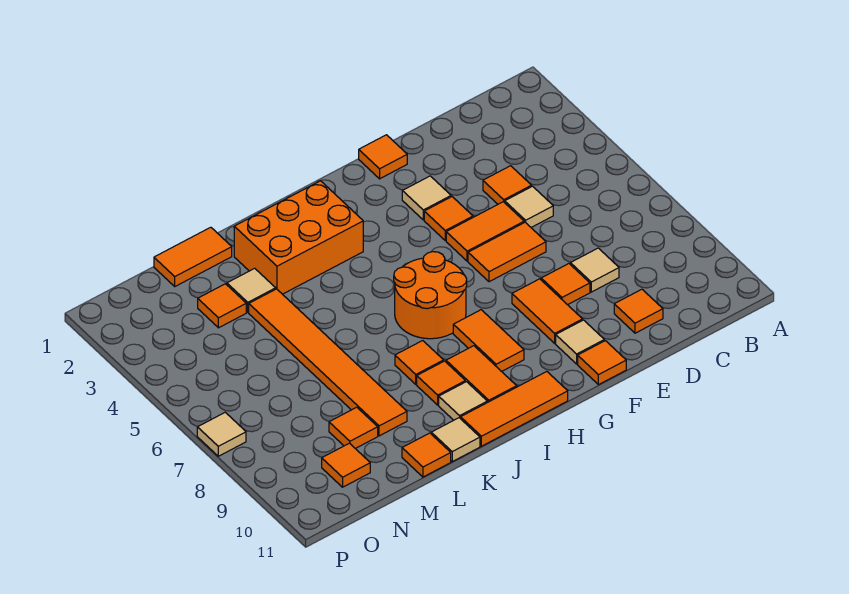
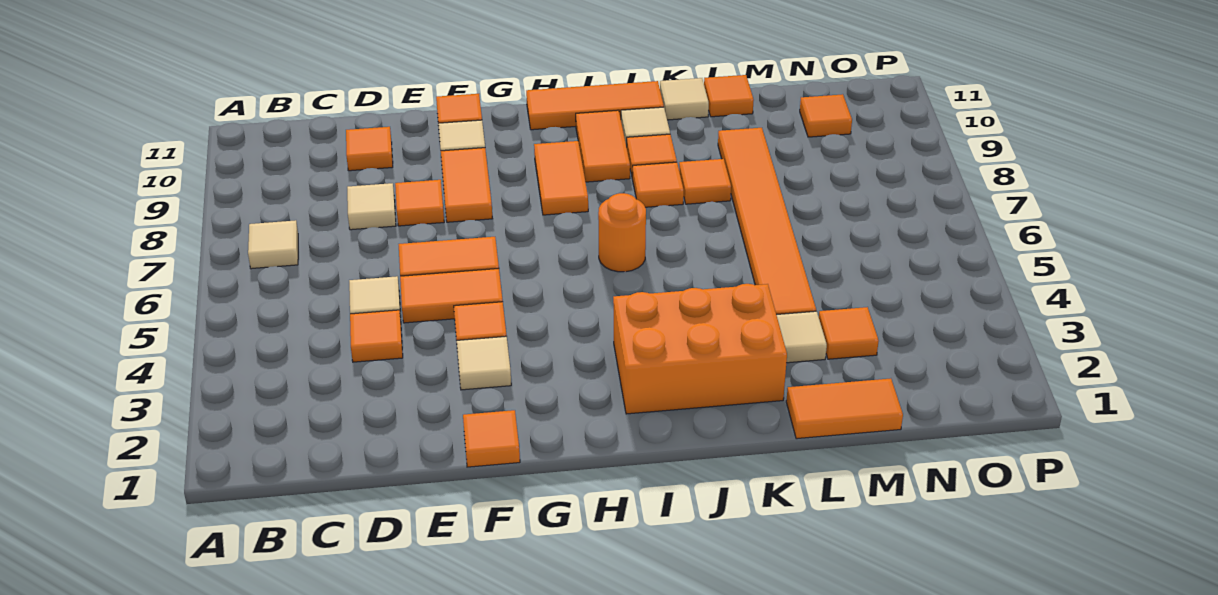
orange round brick H6:I7 level 1 -> orange round brick I6 level 1
orange tile M9 level 1 -> orange tile K8 level 1
tan tile P7 level 1 -> tan tile B7 level 1

